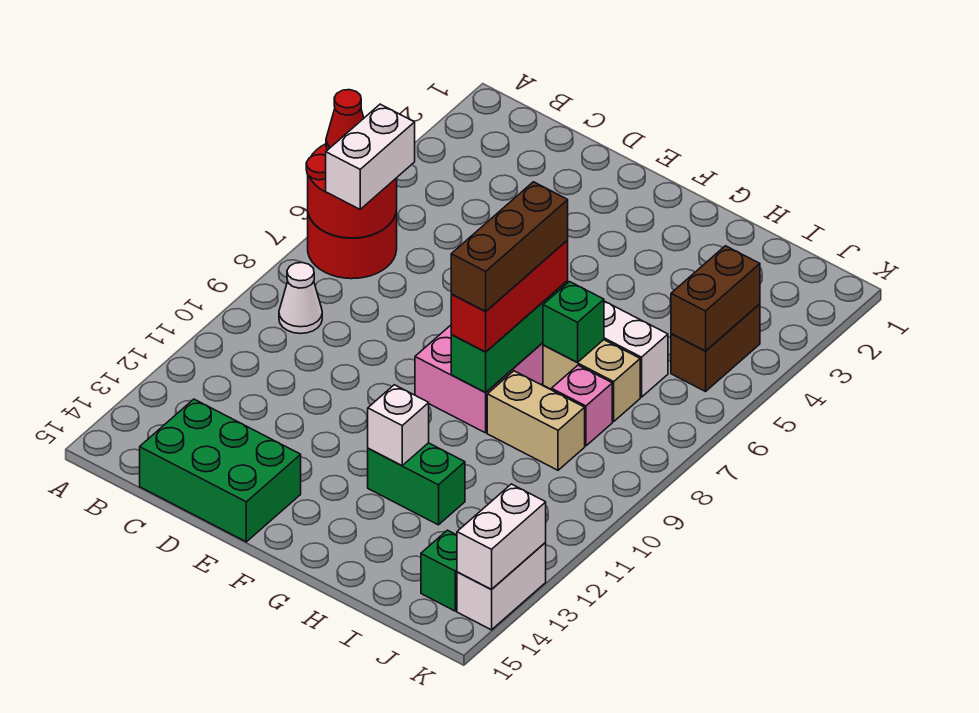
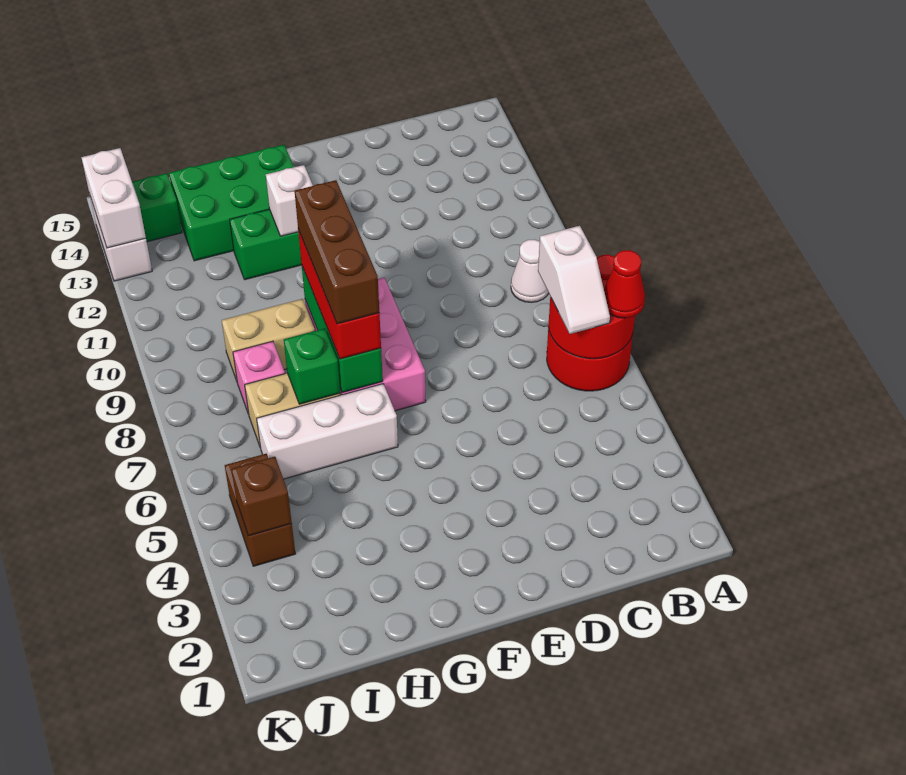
white brick B6:B7 level 3 -> white slope B6:B7 level 3 top 7
green brick C14:E15 level 1 -> green brick G13:I14 level 1
brown brick J4:J5 level 2 -> brown brick J4 level 2

